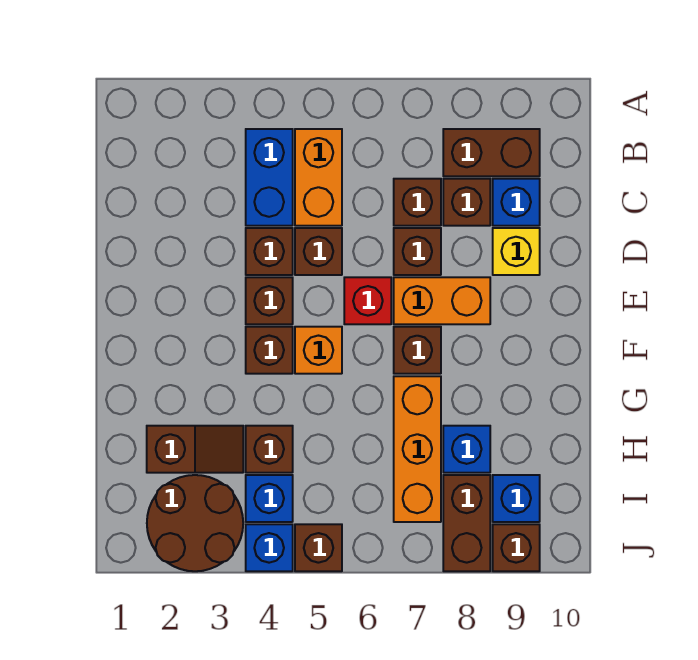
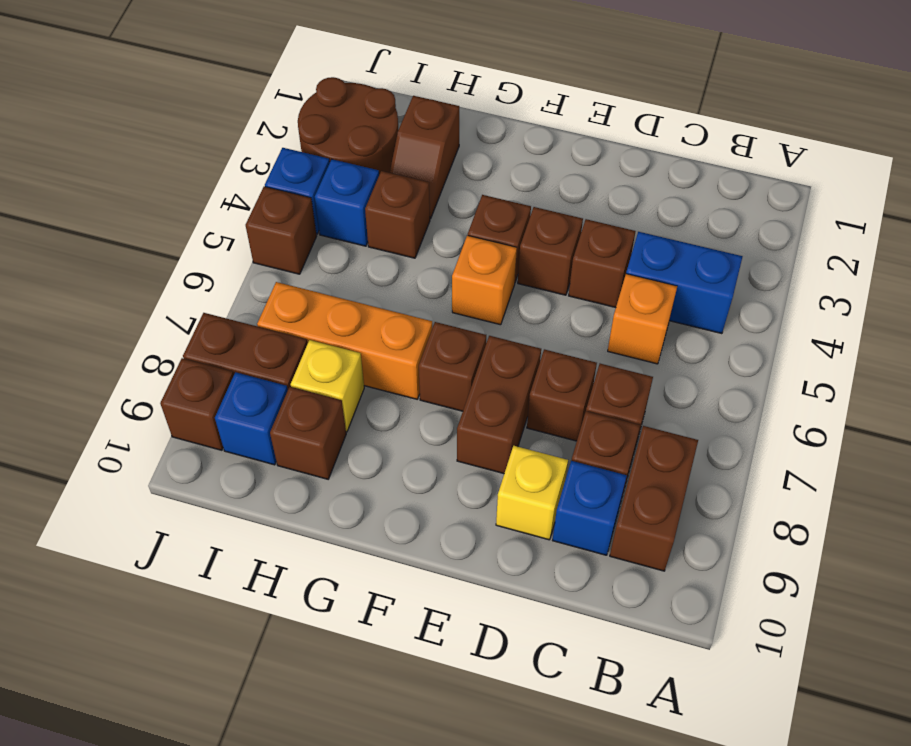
orange brick B5:C5 level 1 -> orange brick C5 level 1
brown brick D5 level 1 -> brown brick H9 level 1
red brick E6 level 1 -> none
orange brick E7:E8 level 1 -> brown brick E7:E8 level 1
blue brick H8 level 1 -> yellow brick H8 level 1

